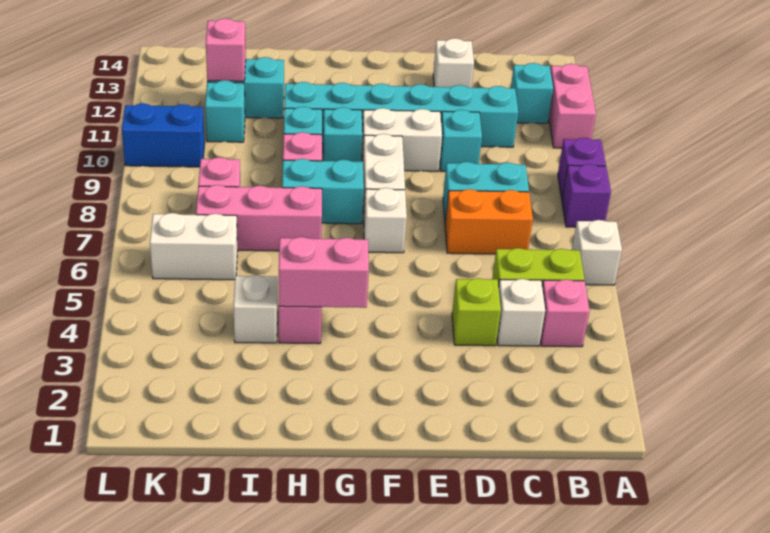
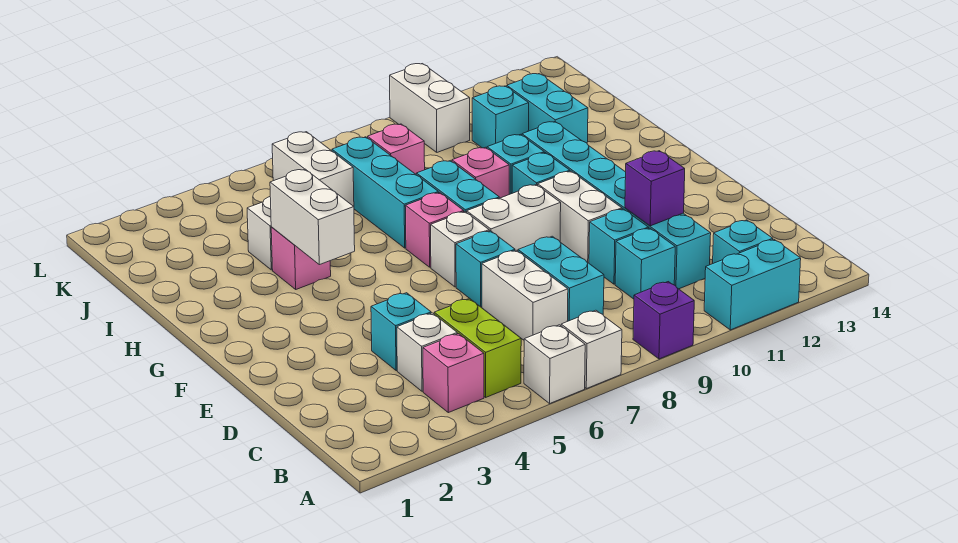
purple brick A8 level 1 -> purple brick D11 level 2
pink brick A11:A12 level 1 -> cyan brick A11:A12 level 1
orange brick C7:D7 level 1 -> white brick C7:D7 level 1
none -> cyan brick C10 level 1
lime brick D4 level 1 -> cyan brick D4 level 1
white brick D13 level 1 -> white brick A7 level 1
none -> cyan brick E7 level 1
pink brick G4:H4 level 2 -> white brick G4:H4 level 2
pink brick H7:J7 level 1 -> cyan brick H7:J7 level 1
pink brick J12 level 2 -> pink brick G7 level 1
blue brick K10:L10 level 1 -> white brick K10:L10 level 1

